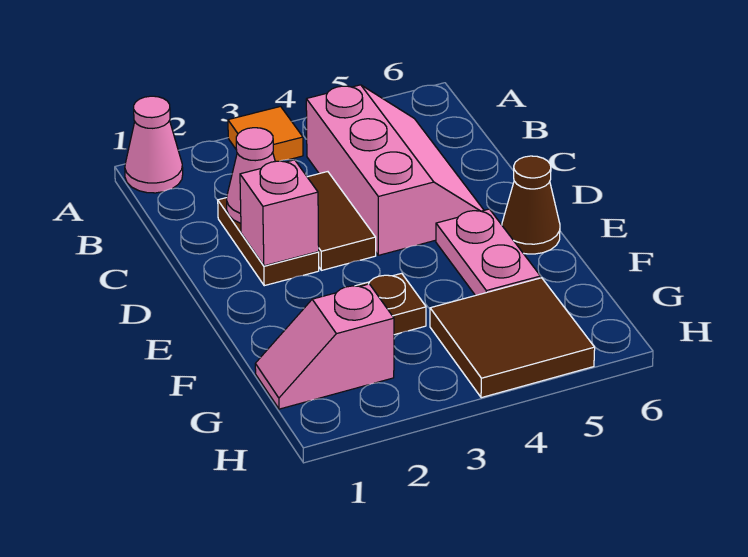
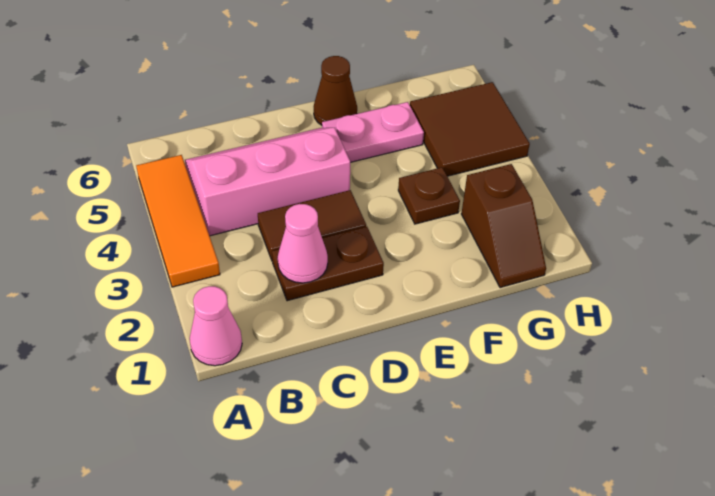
orange tile A3 level 1 -> orange tile A3:A5 level 1
pink brick D2 level 2 -> none
pink slope G1:G2 level 1 top 2 -> brown slope G1:G2 level 1 top 2

